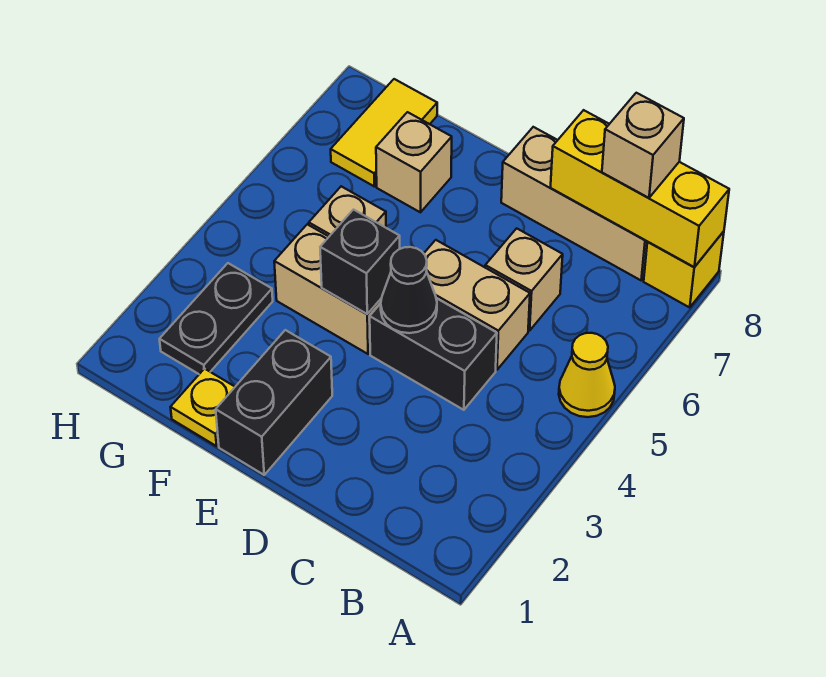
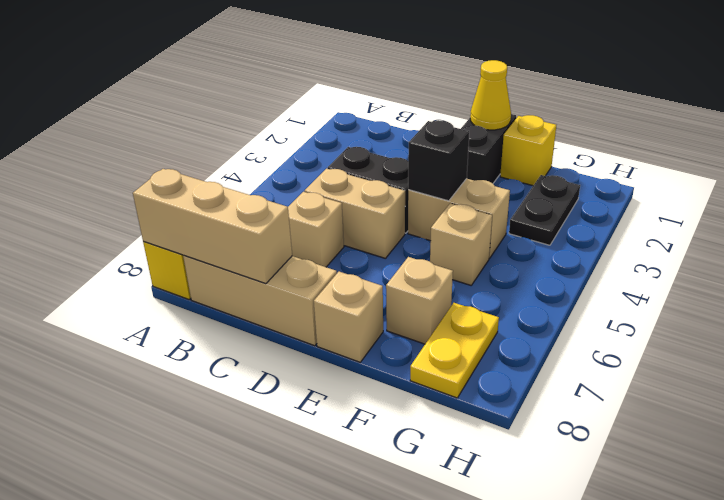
yellow cone A5 level 1 -> yellow cone E1 level 2
yellow brick A8:C8 level 2 -> tan brick A8:C8 level 2
tan brick B8 level 3 -> tan brick E8 level 1
black cone D4 level 2 -> none
yellow plate F1 level 1 -> yellow brick F1 level 1
yellow tile G7:G8 level 1 -> yellow plate G7:G8 level 1

